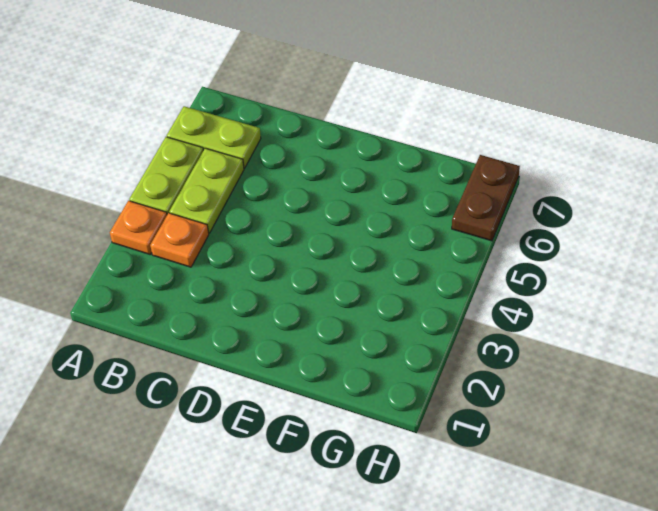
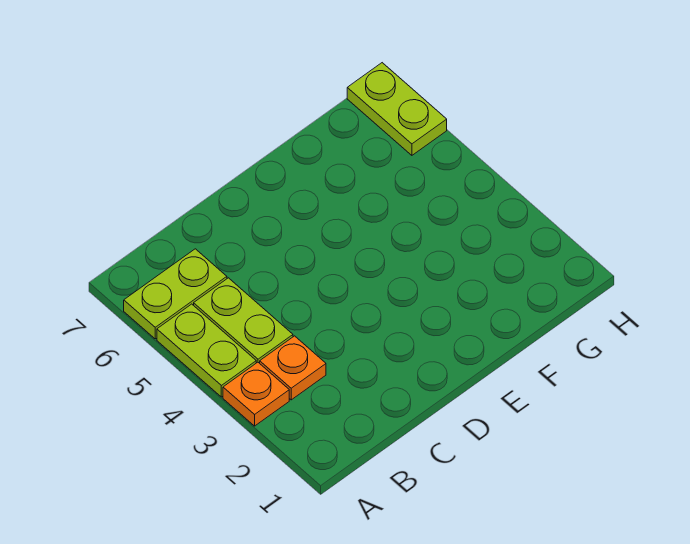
brown plate H6:H7 level 1 -> lime plate H6:H7 level 1

